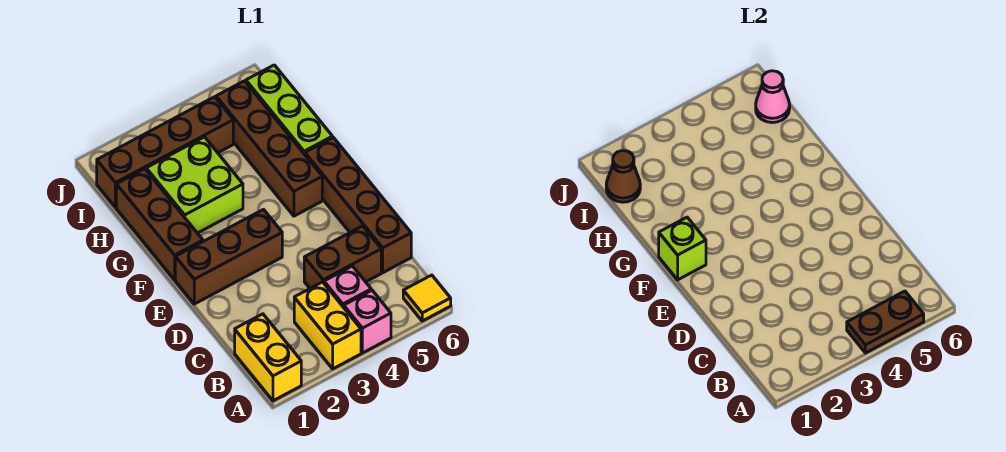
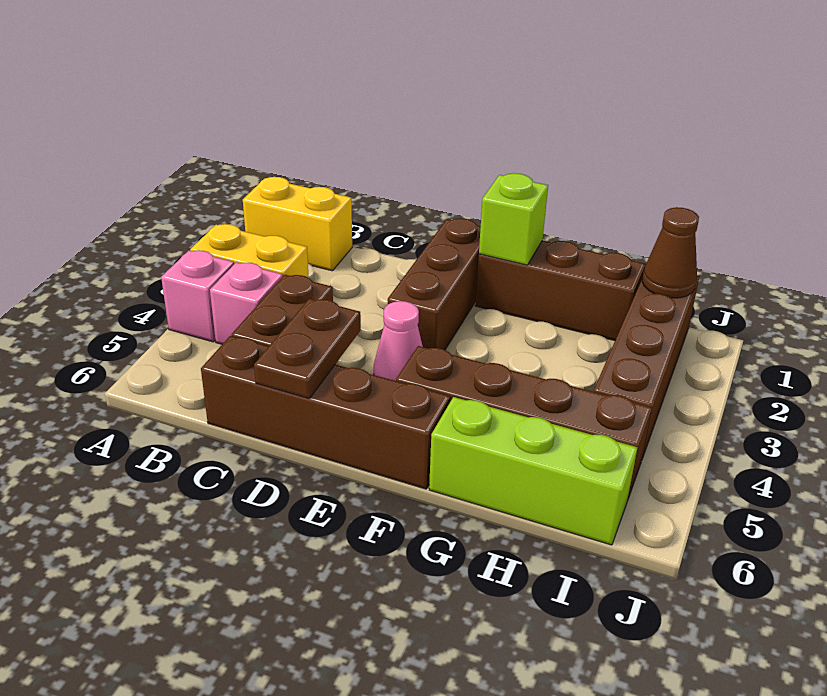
brown plate A4:A5 level 2 -> brown plate D5:D6 level 2
yellow tile A6 level 1 -> none
lime brick G2:H3 level 1 -> none
pink cone I6 level 2 -> pink cone E4 level 1

